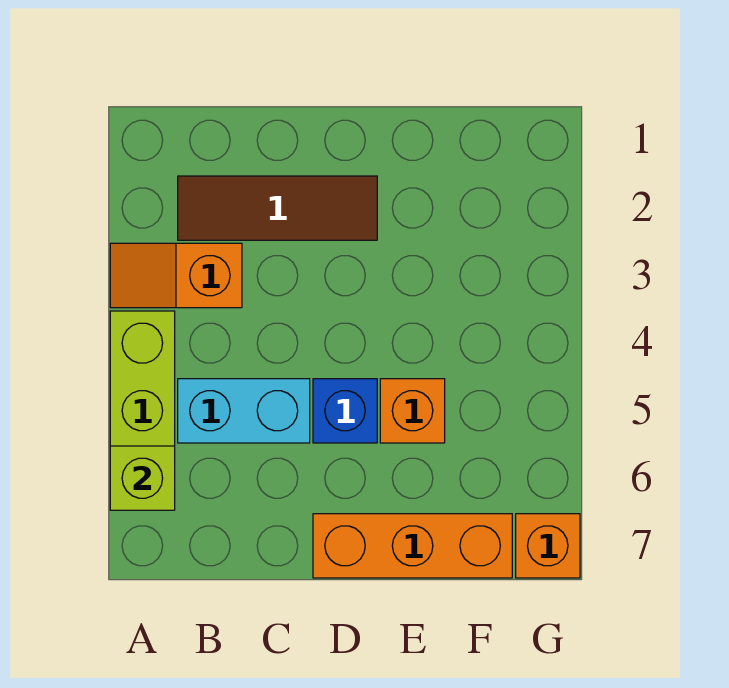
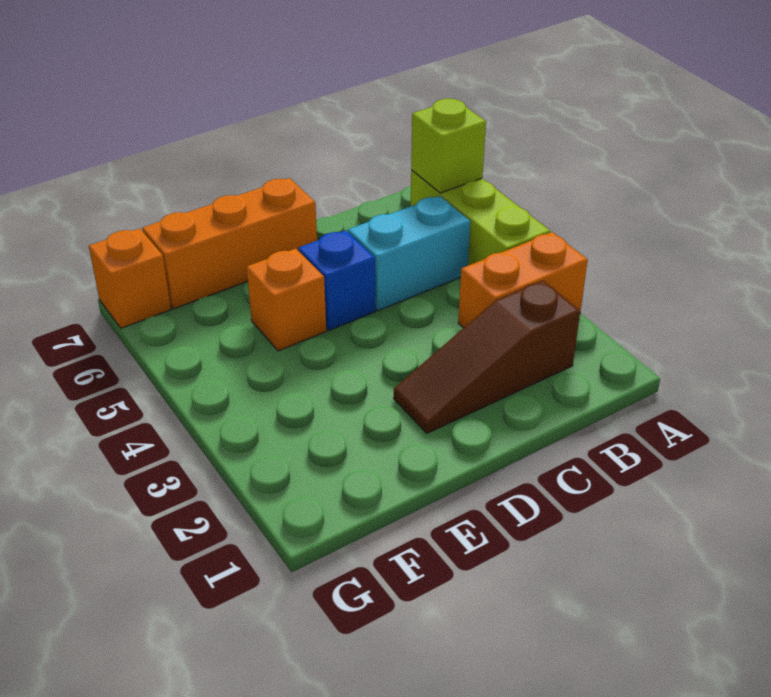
orange slope A3:B3 level 1 top B -> orange brick A3:B3 level 1
brown tile B2:D2 level 1 -> brown slope B2:D2 level 1 top B

